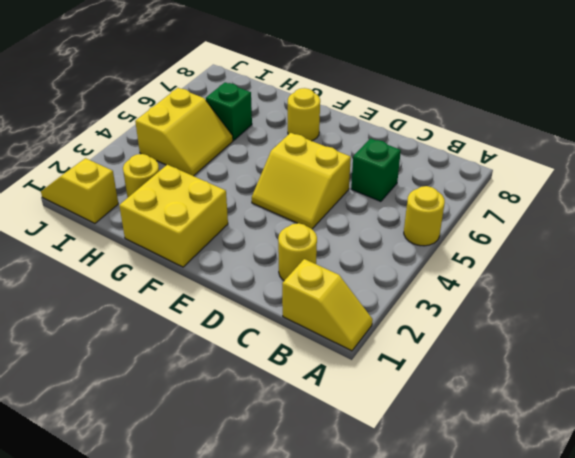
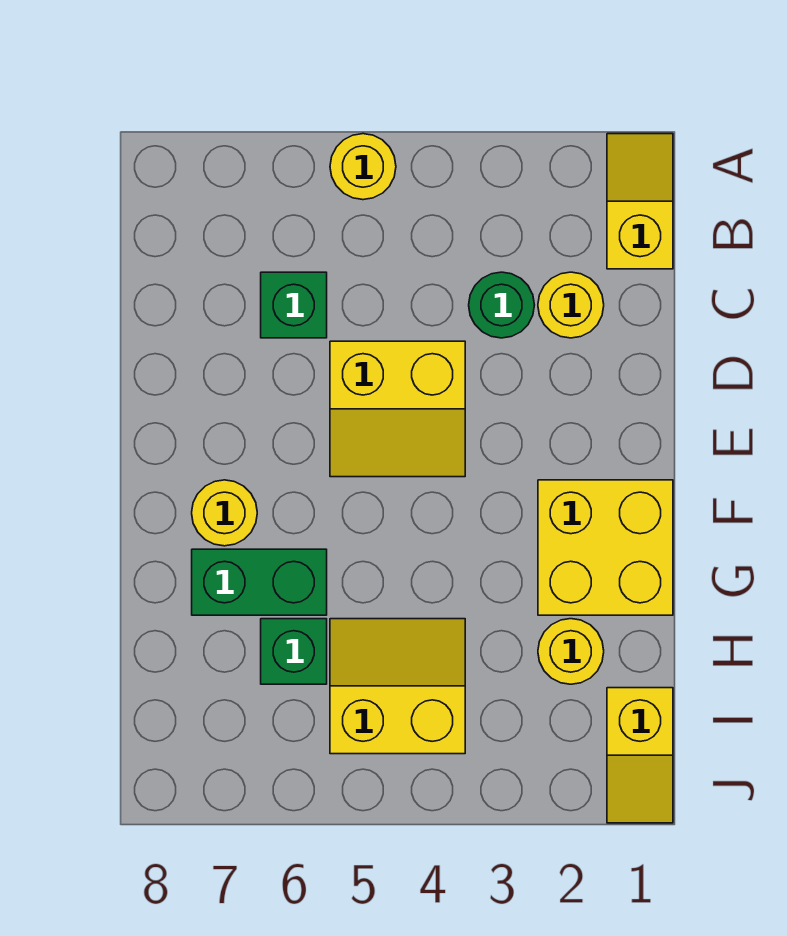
none -> green round brick C3 level 1
yellow slope D4:E5 level 1 top 5 -> yellow slope D4:E5 level 1 top D
none -> green brick G6:G7 level 1

